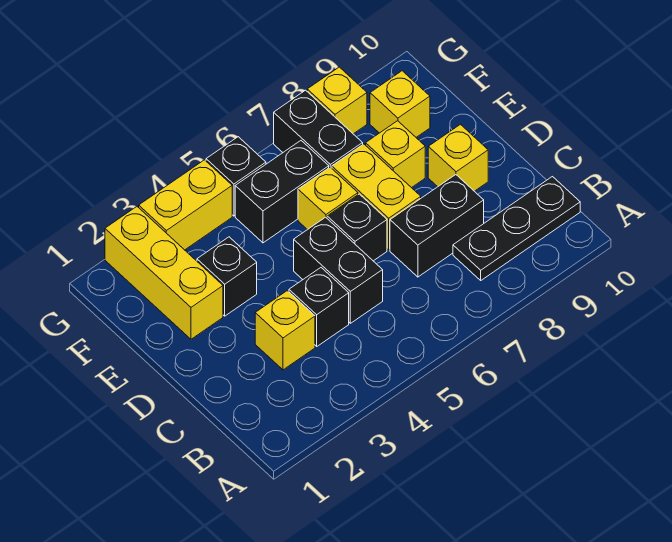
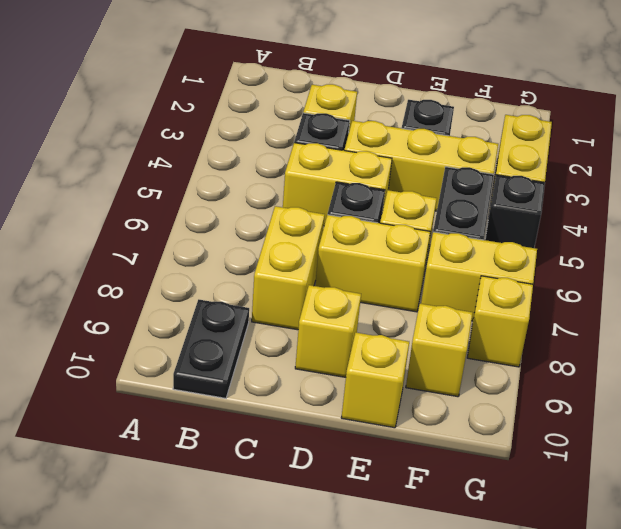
black plate B8:B10 level 1 -> black plate B9:B10 level 1
black brick C5:D5 level 1 -> yellow brick C5:D5 level 1
black brick C7:C8 level 1 -> yellow brick C7:C8 level 1
yellow brick E2:G2 level 1 -> yellow brick D4:F4 level 1
yellow brick E8 level 1 -> yellow brick E10 level 1
black brick F7:G7 level 1 -> yellow brick F7:G7 level 1

